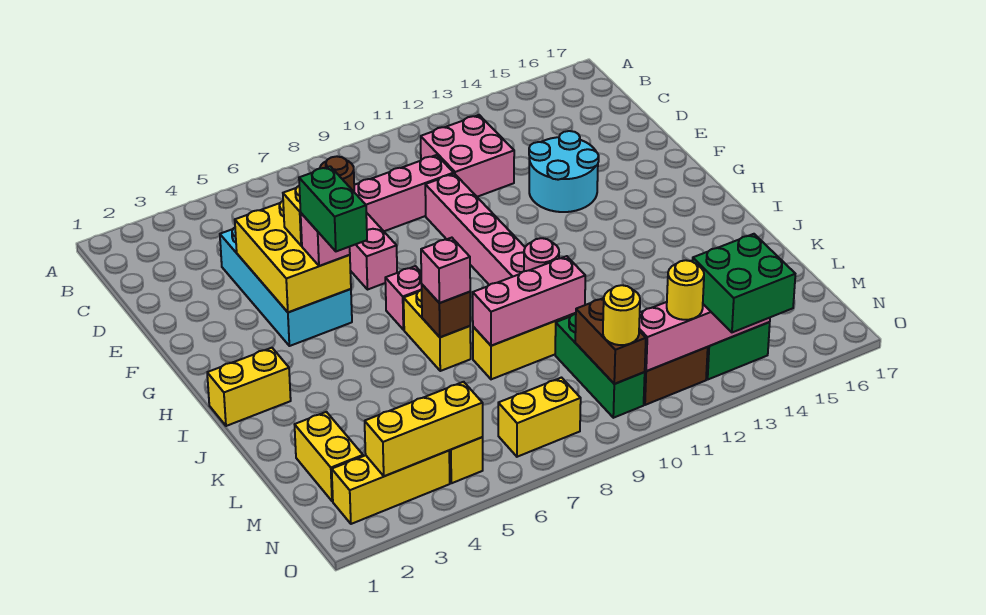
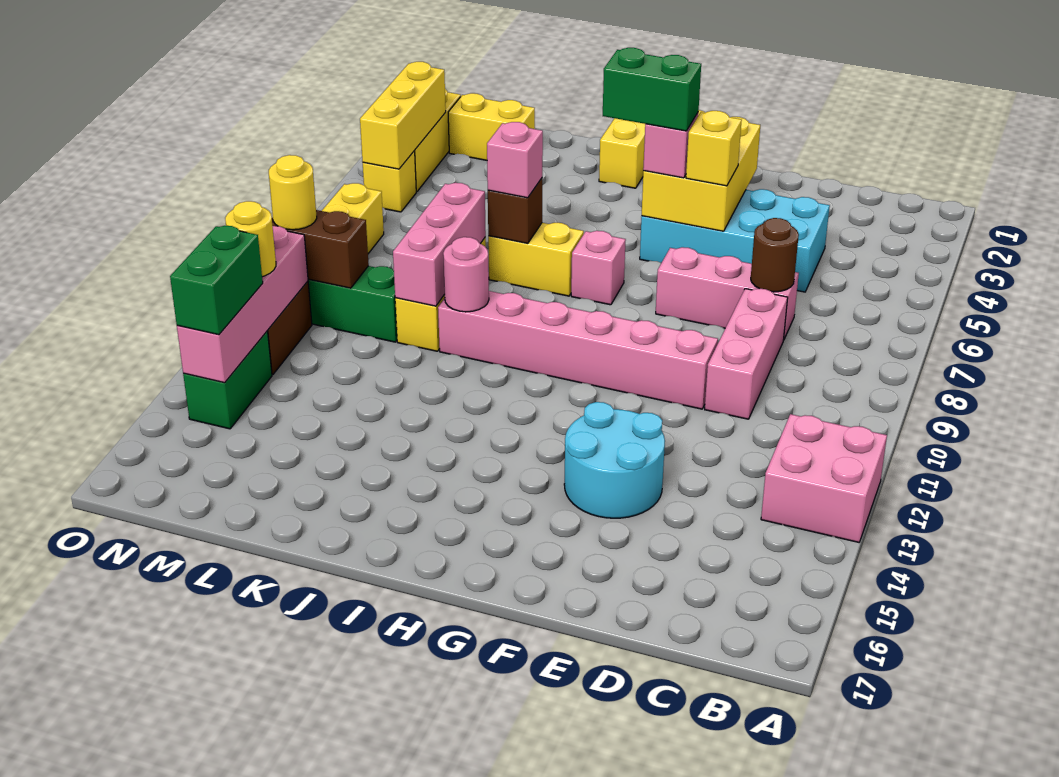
pink brick C11:D12 level 1 -> pink brick A12:B13 level 1
yellow brick E4:G5 level 2 -> yellow brick F3:G5 level 2
green brick N13:O14 level 3 -> green brick N13:N14 level 3

